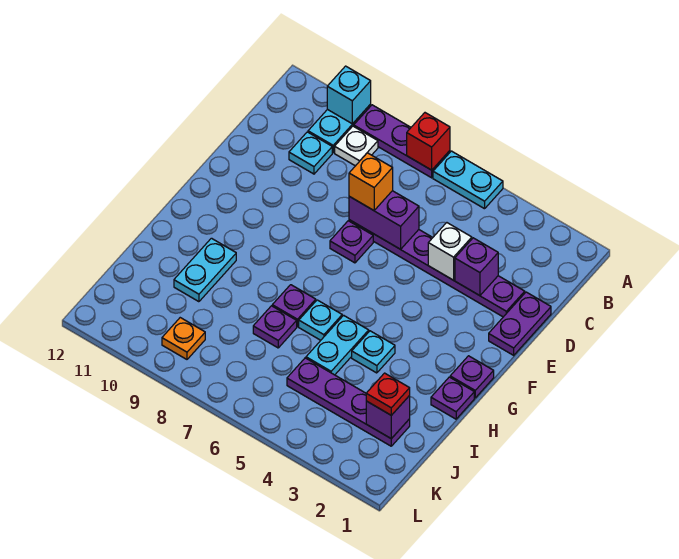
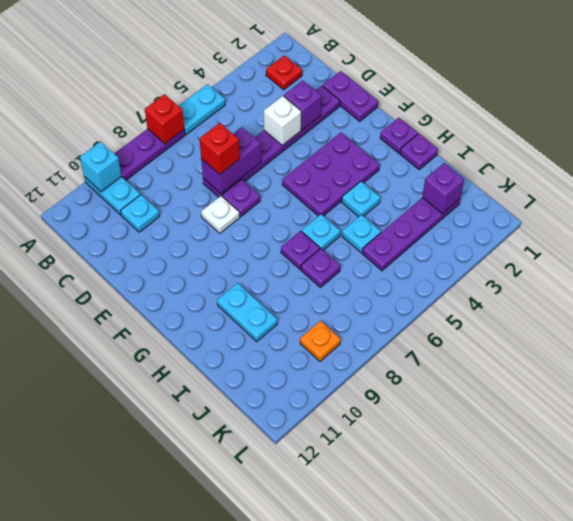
white plate B9 level 1 -> white plate E8 level 1
orange brick D7 level 3 -> red brick D7 level 3
none -> purple plate F3:G5 level 1
cyan plate H5:I5 level 1 -> cyan plate I5 level 1
red plate J2 level 3 -> red plate B2 level 1

